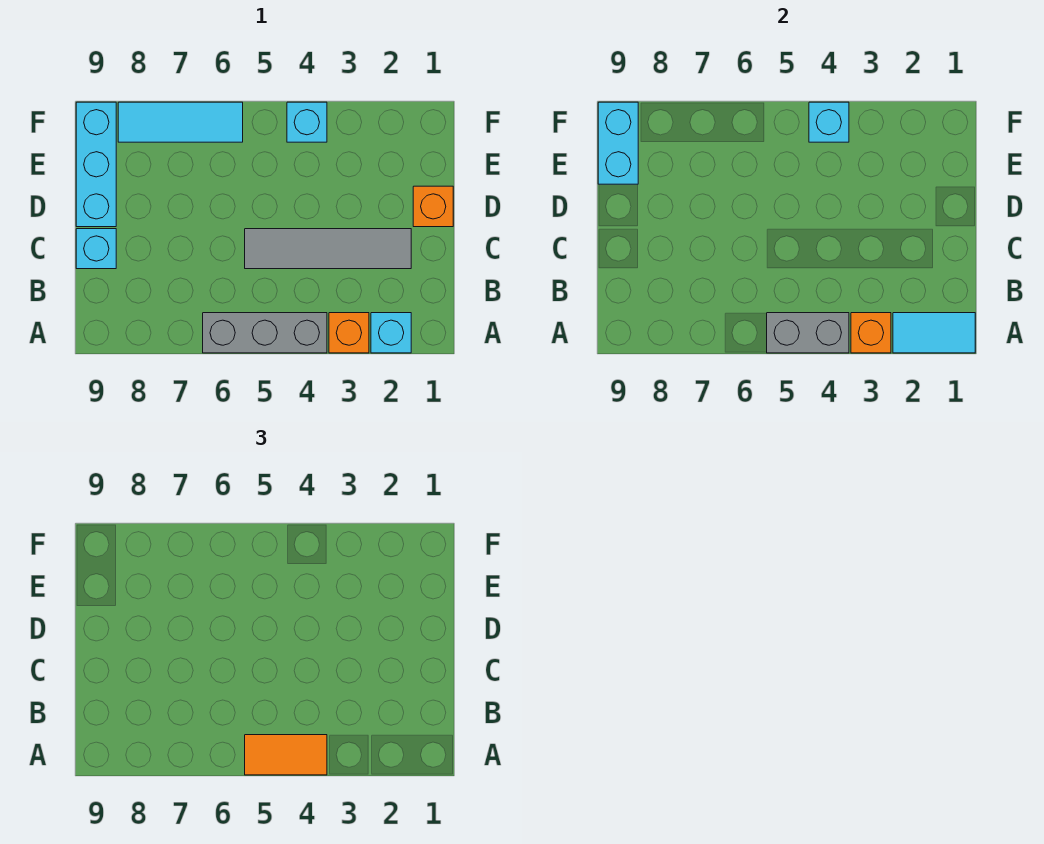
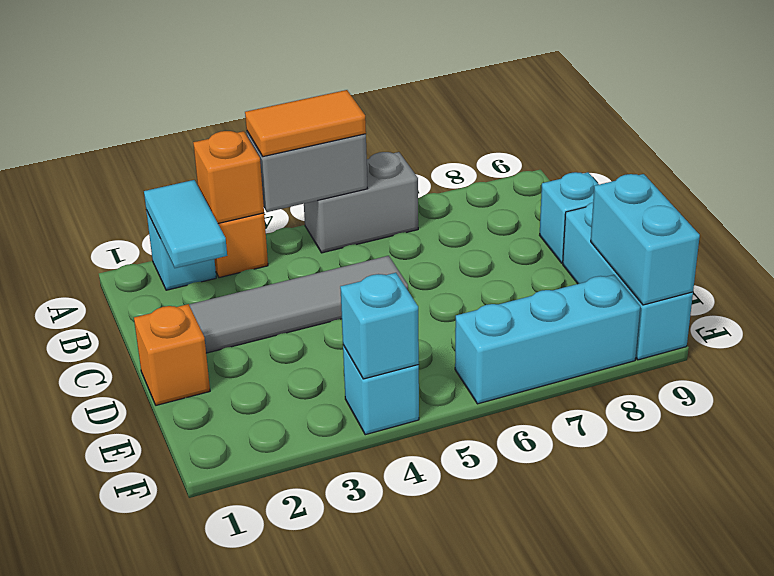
cyan tile A1:A2 level 2 -> cyan tile A2:B2 level 2
grey brick A4:A6 level 1 -> grey brick A5:A6 level 1
cyan tile F6:F8 level 1 -> cyan brick F6:F8 level 1

